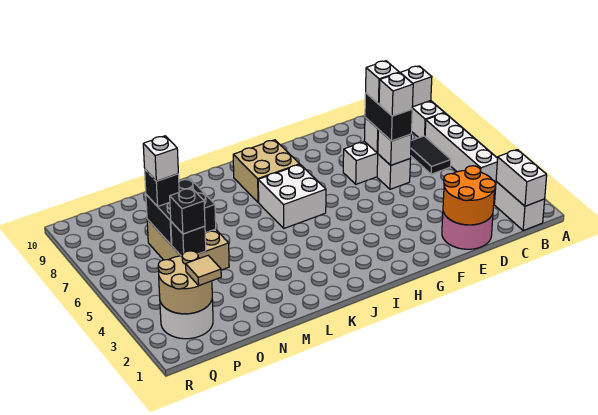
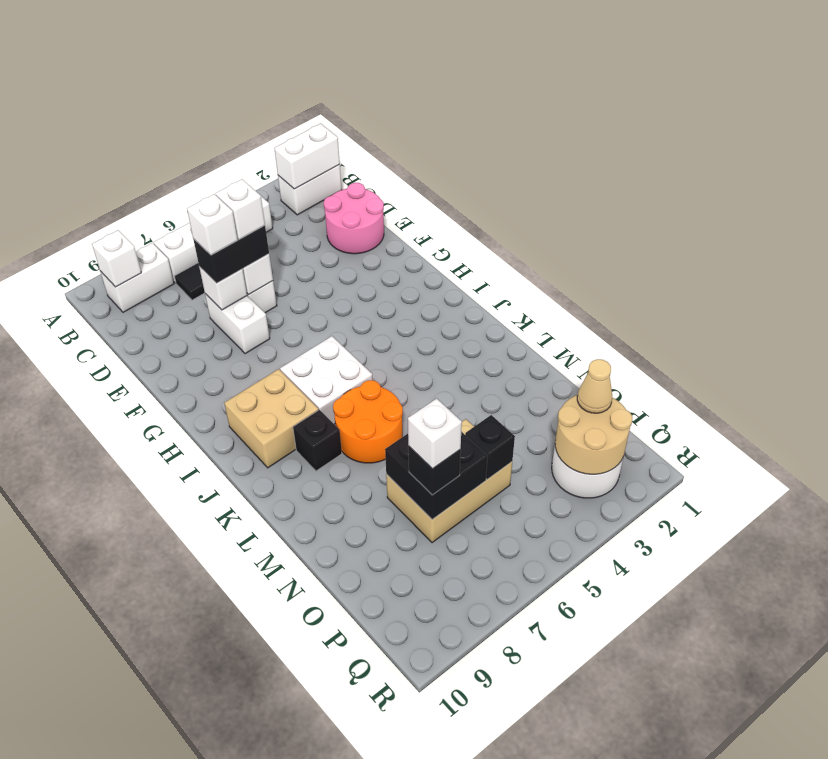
orange round brick D1:E2 level 2 -> orange round brick K6:L7 level 1
black brick O5 level 3 -> black brick K8 level 1
tan tile P2 level 3 -> tan cone P2 level 3

